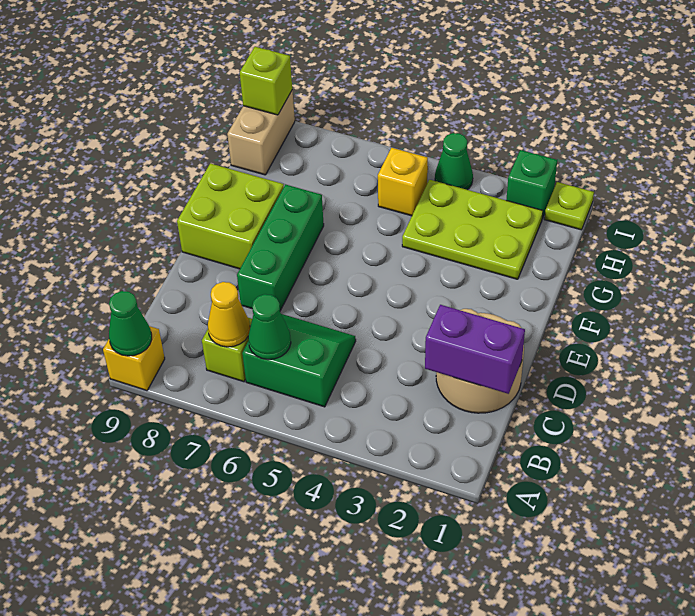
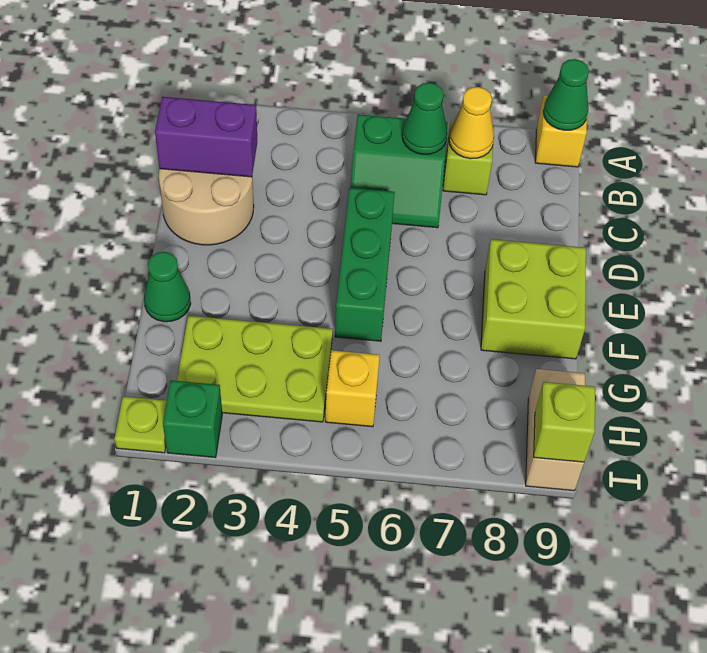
green brick D7:F7 level 1 -> green brick D5:F5 level 1
green cone I4 level 1 -> green cone F1 level 1

